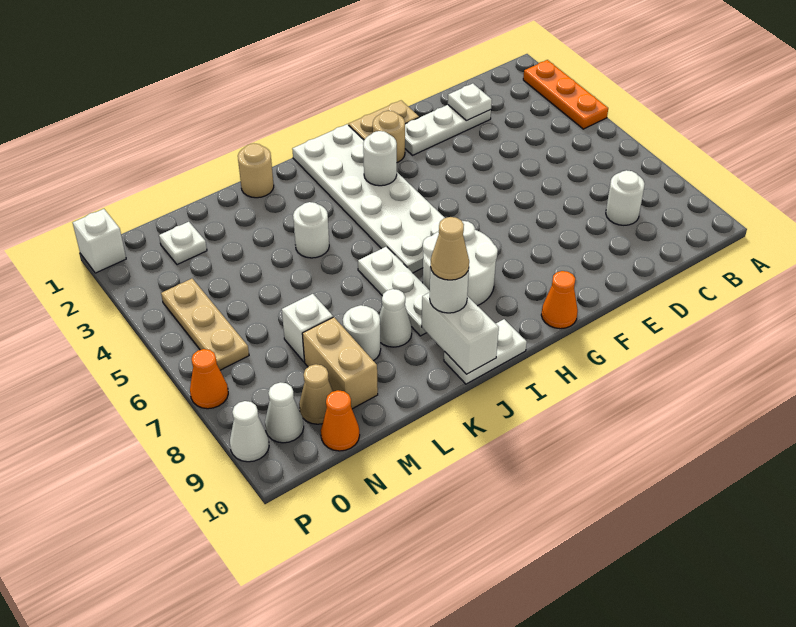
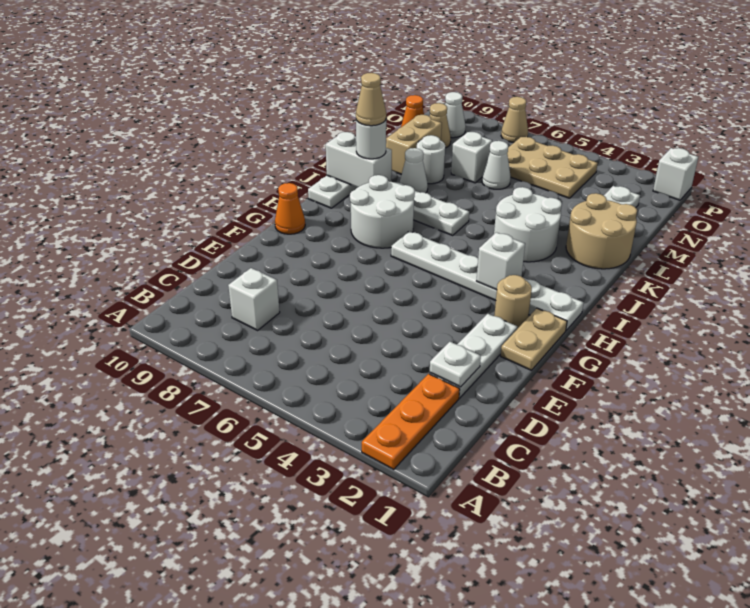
orange plate A2:A4 level 1 -> orange plate A2:C2 level 1
white round brick C8 level 1 -> white brick C8 level 1
white plate H1:I6 level 1 -> white plate H1:H6 level 1
white round brick H3 level 2 -> white brick H3 level 2
tan round brick K1 level 1 -> tan round brick K1:L2 level 1
white round brick K4 level 1 -> white round brick J3:K4 level 1
tan brick M8:M9 level 1 -> tan brick L9:M9 level 1
tan plate O4:O6 level 1 -> tan plate N4:O6 level 1
orange cone P7 level 1 -> tan cone P7 level 1
white cone P9 level 1 -> white cone M6 level 1

